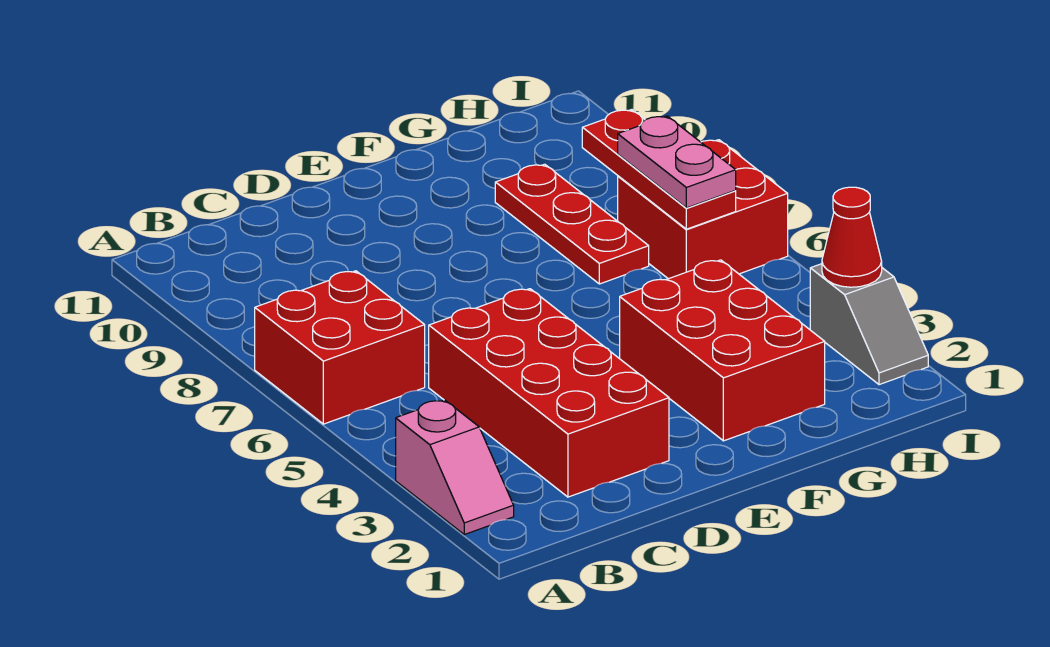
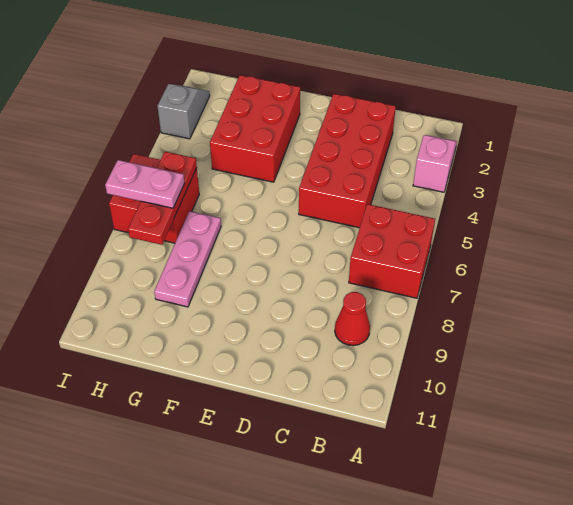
red plate G7:G9 level 1 -> pink plate G7:G9 level 1
pink plate H6:H7 level 3 -> pink plate H7:I7 level 3
red cone I3 level 2 -> red cone B9 level 1

